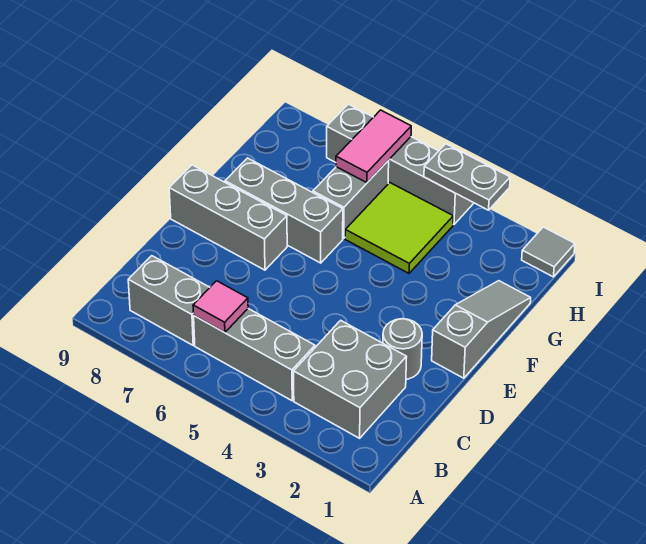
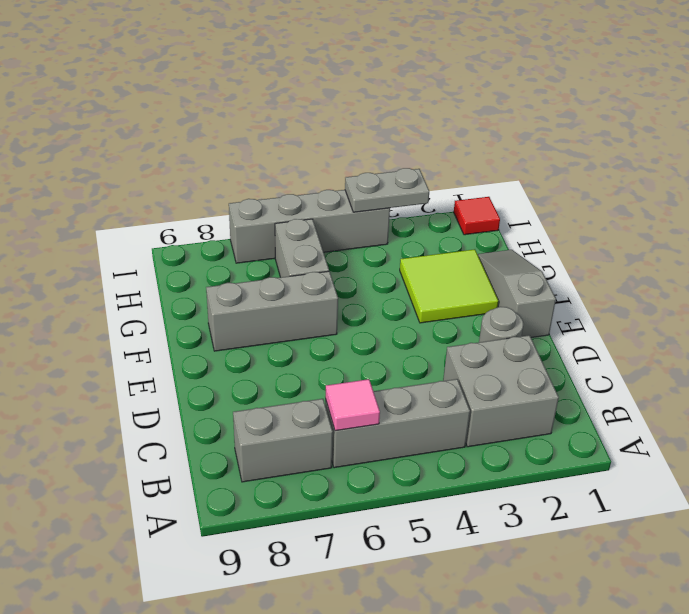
grey brick E7:E9 level 1 -> none
lime tile G4:H5 level 1 -> lime tile F2:G3 level 1
pink tile H6:I6 level 2 -> none
grey tile I1 level 1 -> red tile I1 level 1

